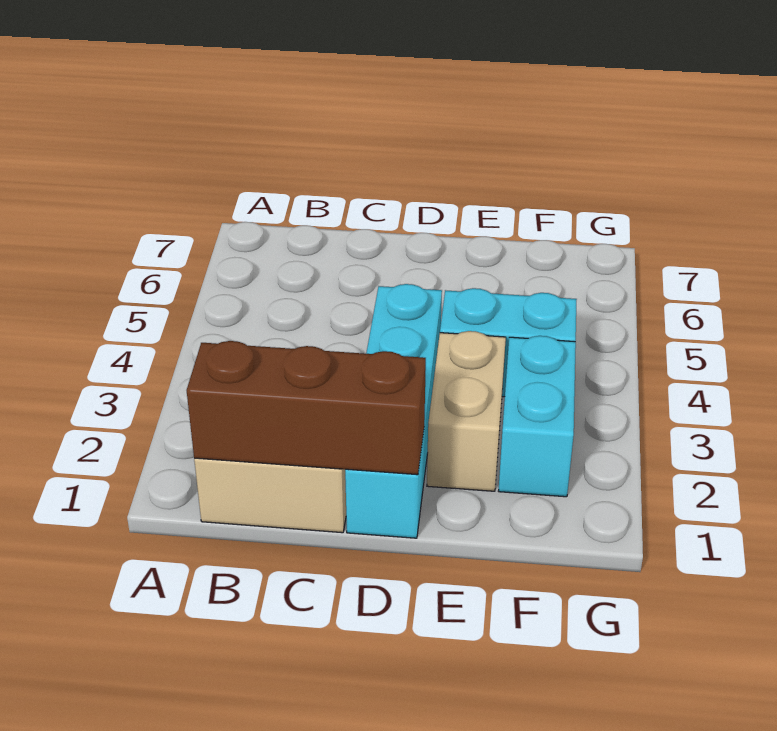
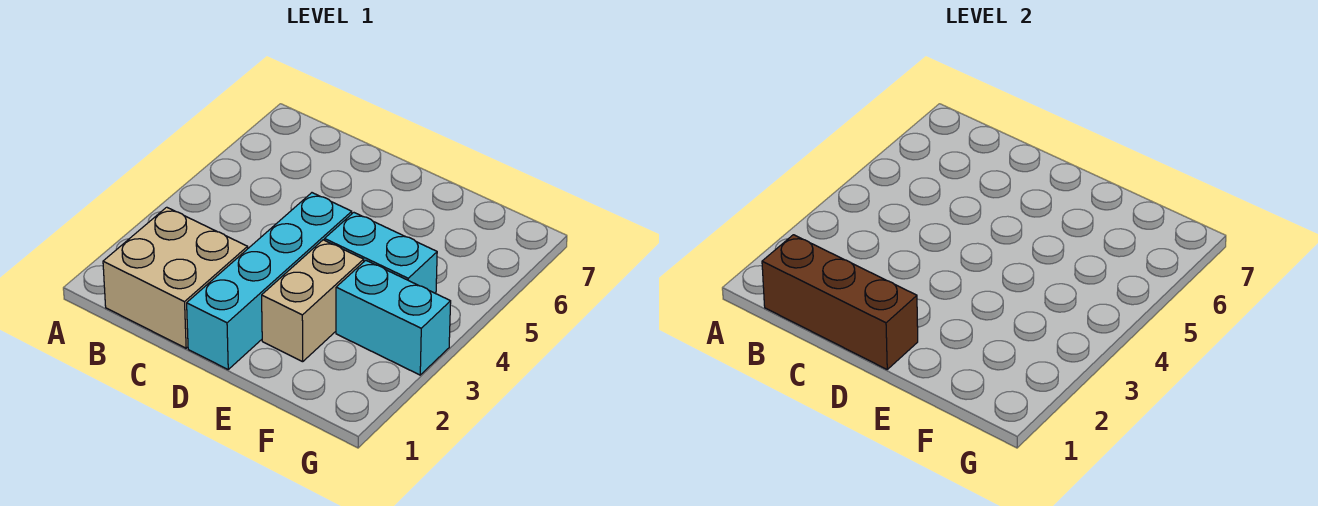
cyan brick F2:F3 level 1 -> cyan brick F3:G3 level 1

